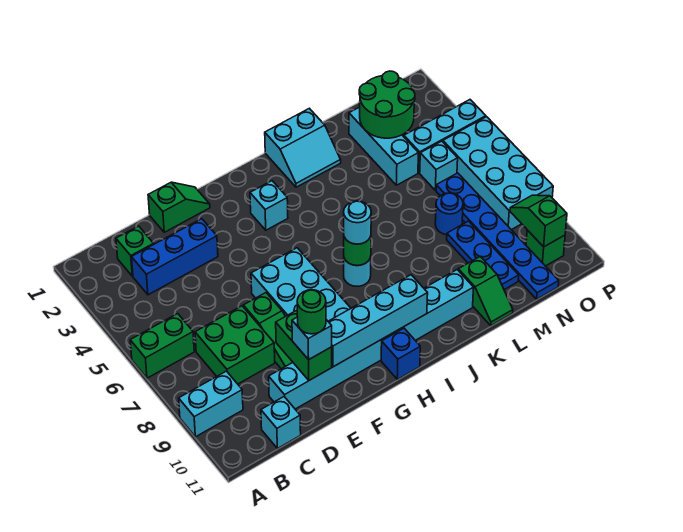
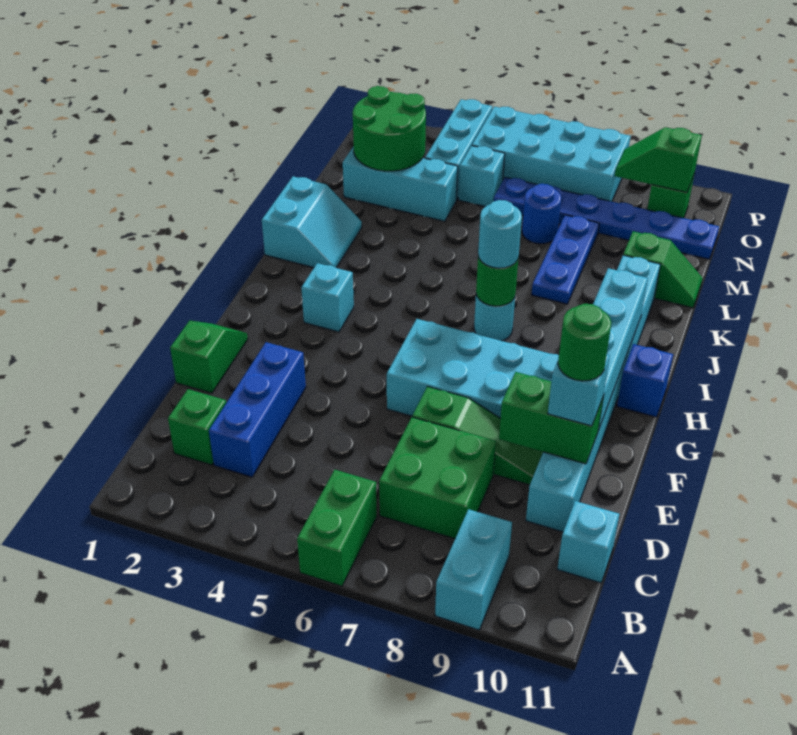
blue plate M8:M10 level 1 -> blue plate K8:M8 level 1

